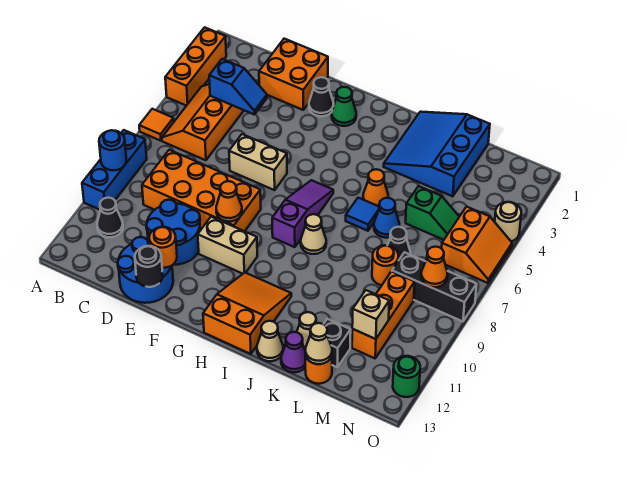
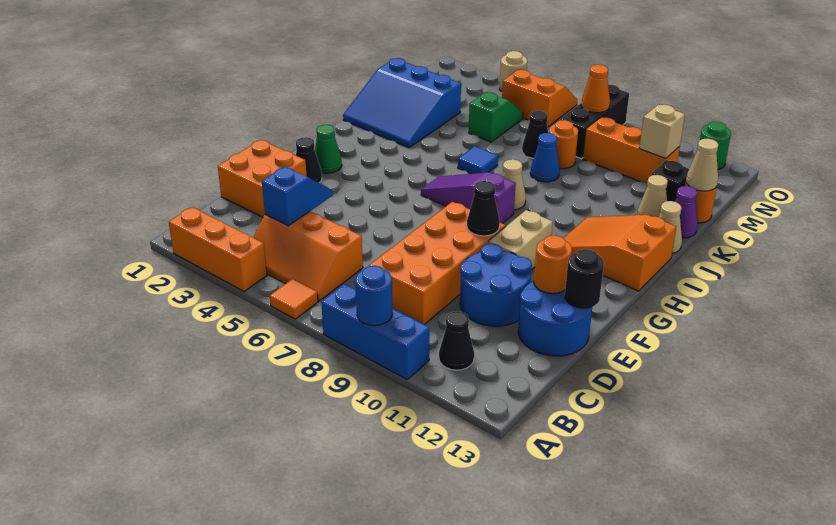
tan brick E6:F6 level 1 -> none
orange cone F9 level 2 -> black cone F9 level 2
orange cone J5 level 1 -> none
blue cone K6 level 1 -> blue cone K8 level 1

